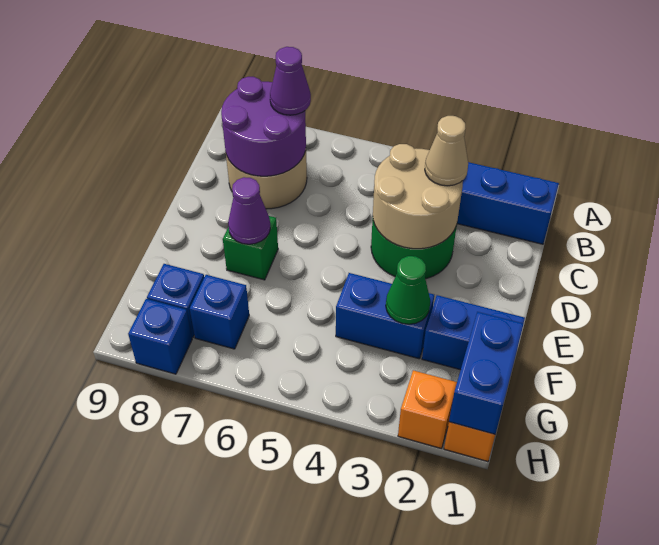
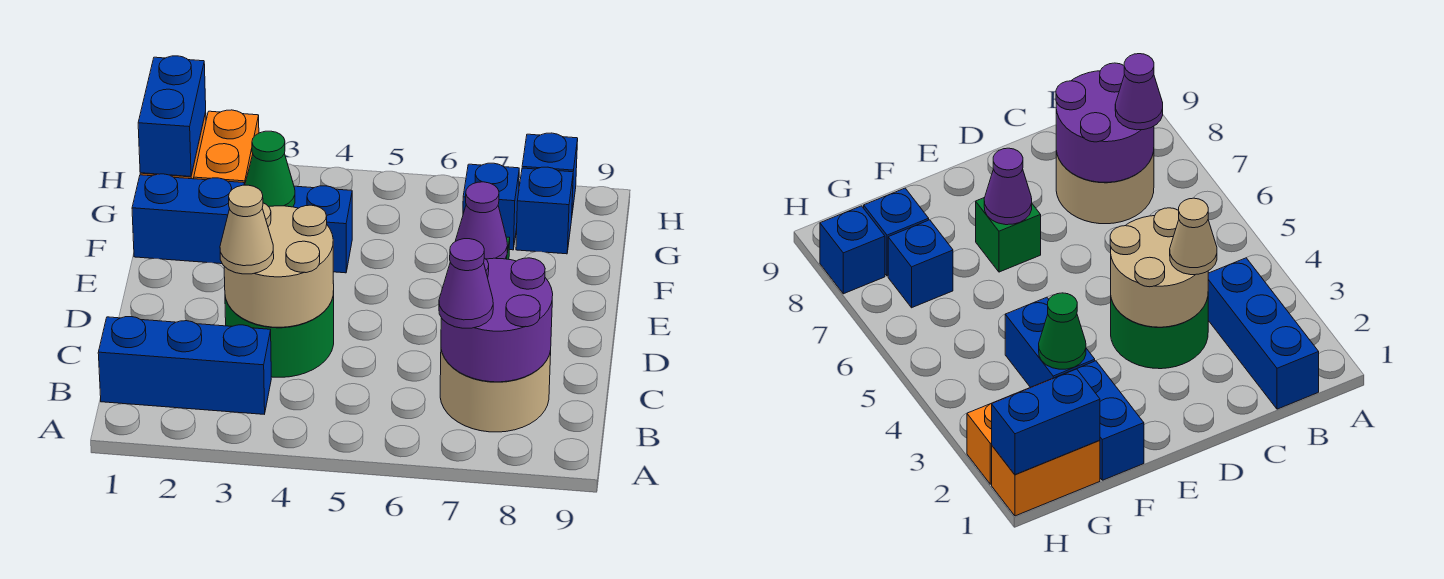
orange brick H2 level 1 -> orange brick G2:H2 level 1

